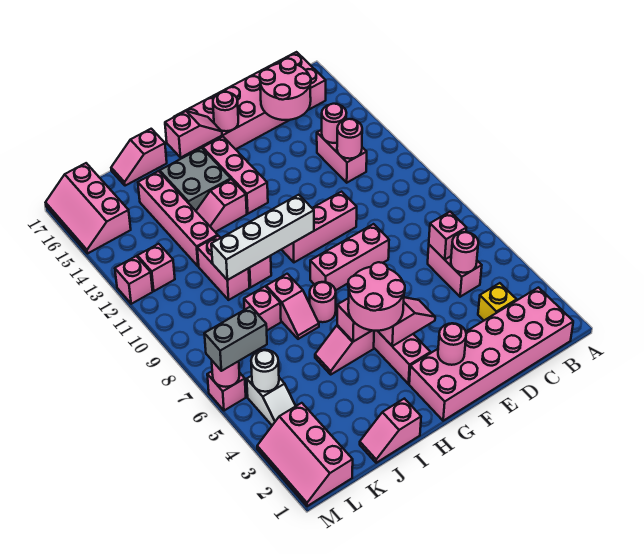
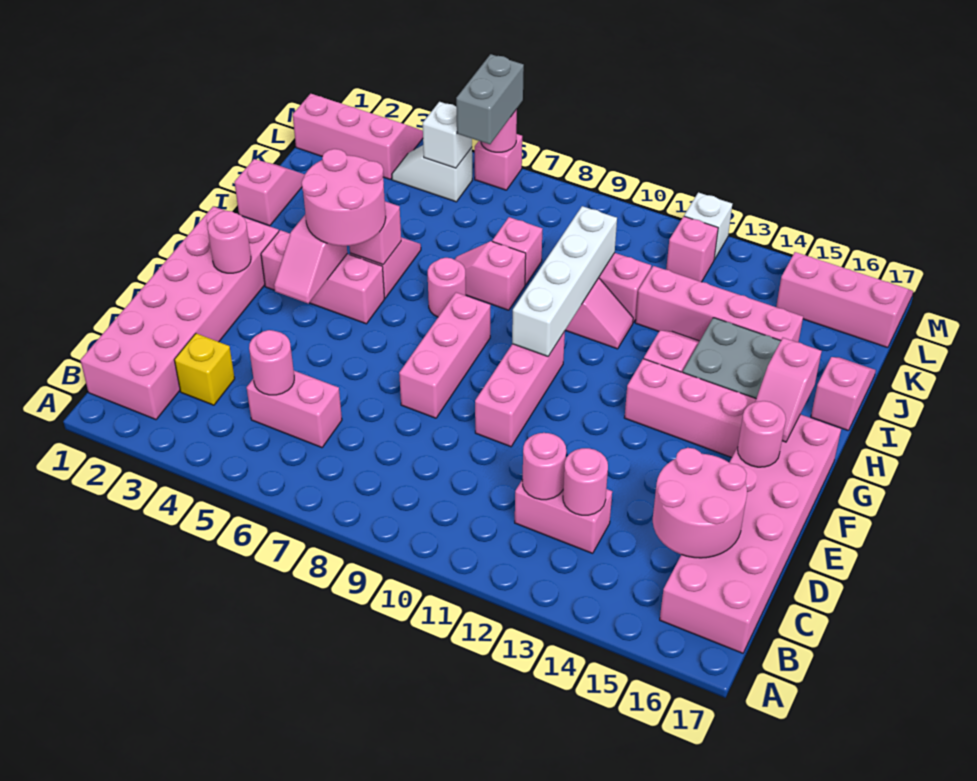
pink brick C6 level 2 -> none
white round brick L5 level 2 -> white brick L5 level 2
pink brick M12 level 1 -> white brick M12 level 1

